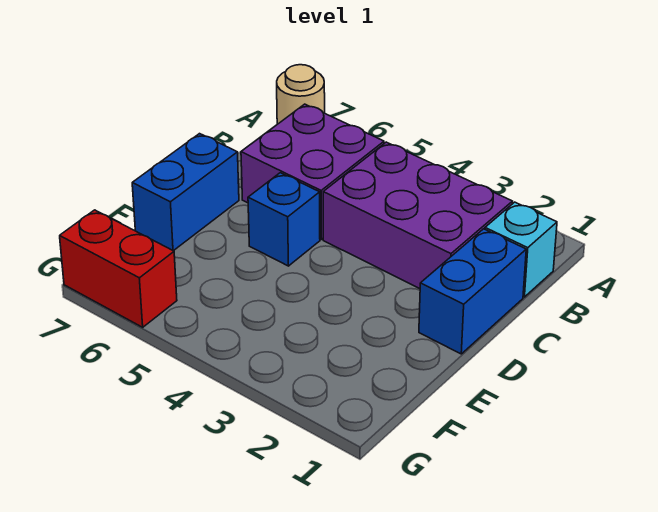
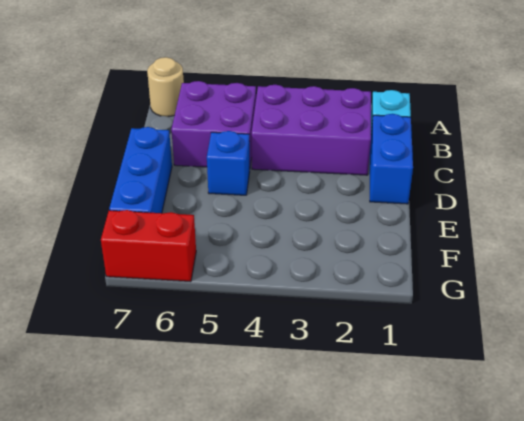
blue brick D7:E7 level 1 -> blue brick D7:F7 level 1

